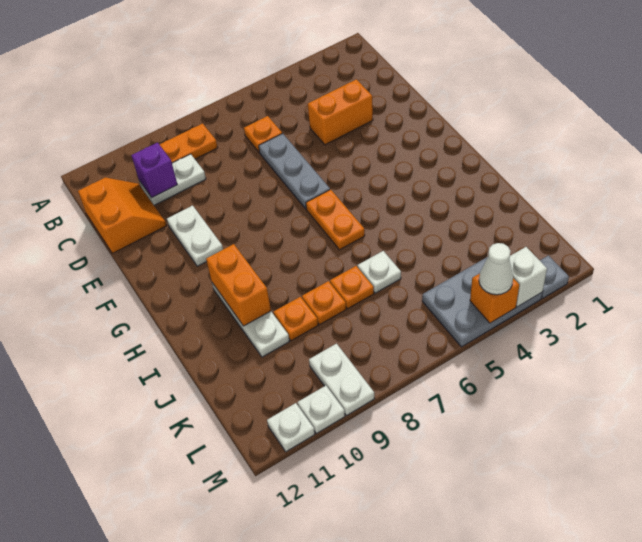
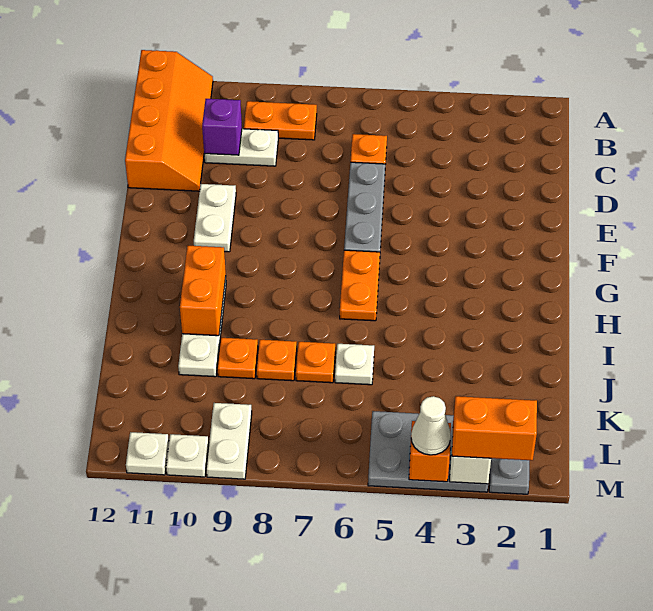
orange slope C11:D12 level 1 top 12 -> orange slope A11:D12 level 1 top 12
orange brick D3:D4 level 1 -> orange brick M2:M3 level 3

